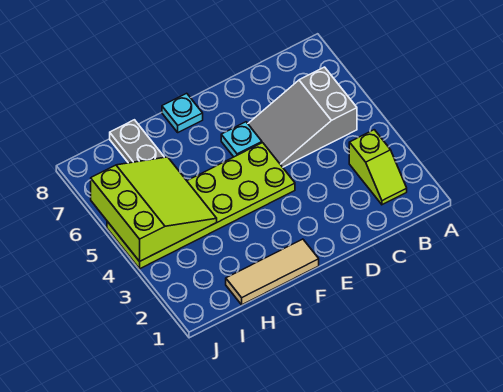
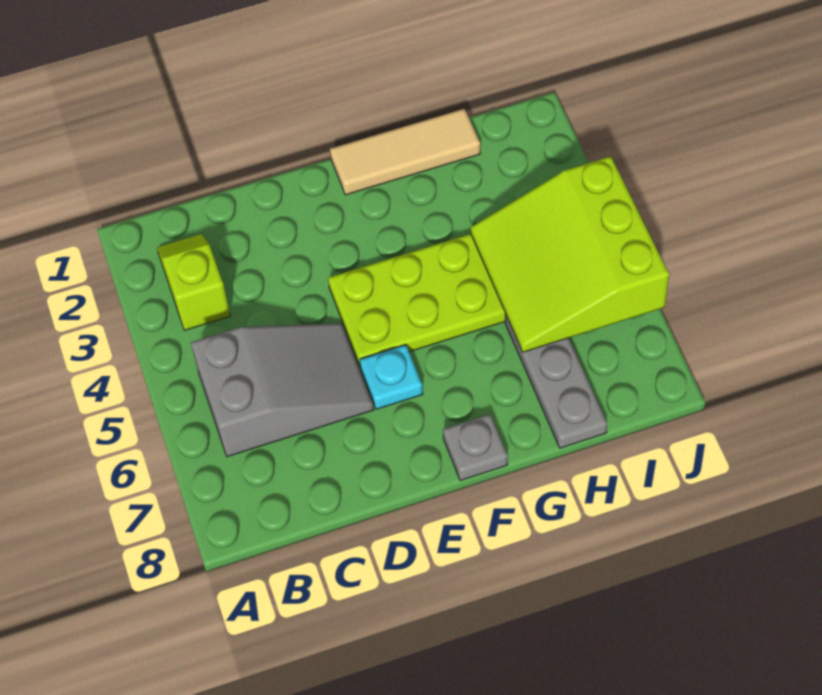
cyan plate F8 level 1 -> grey plate F8 level 1

